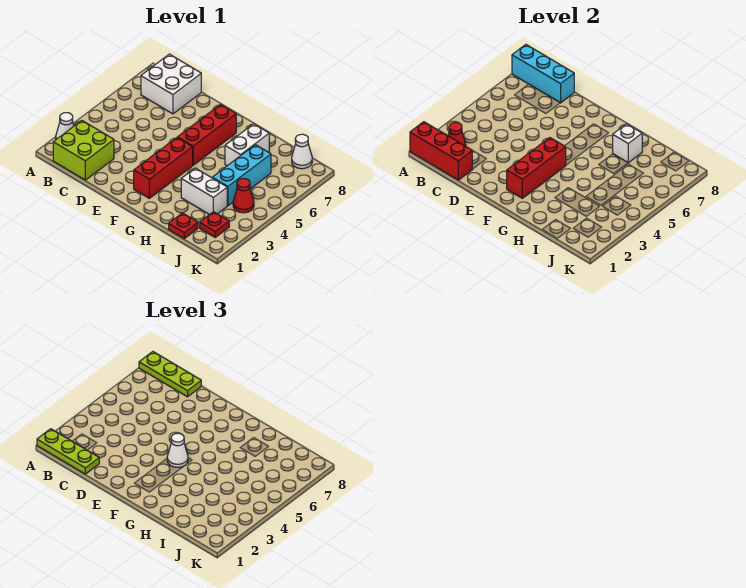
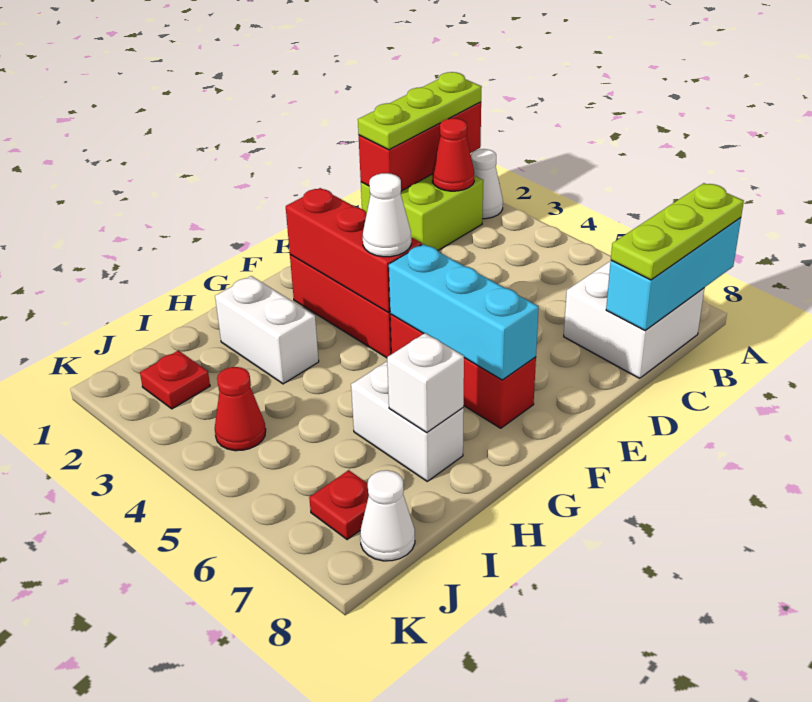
white brick H3:I3 level 1 -> white brick H2:H3 level 1
red plate I1 level 1 -> red plate J7 level 1
cyan brick I4:I6 level 1 -> cyan brick F5:F7 level 2

